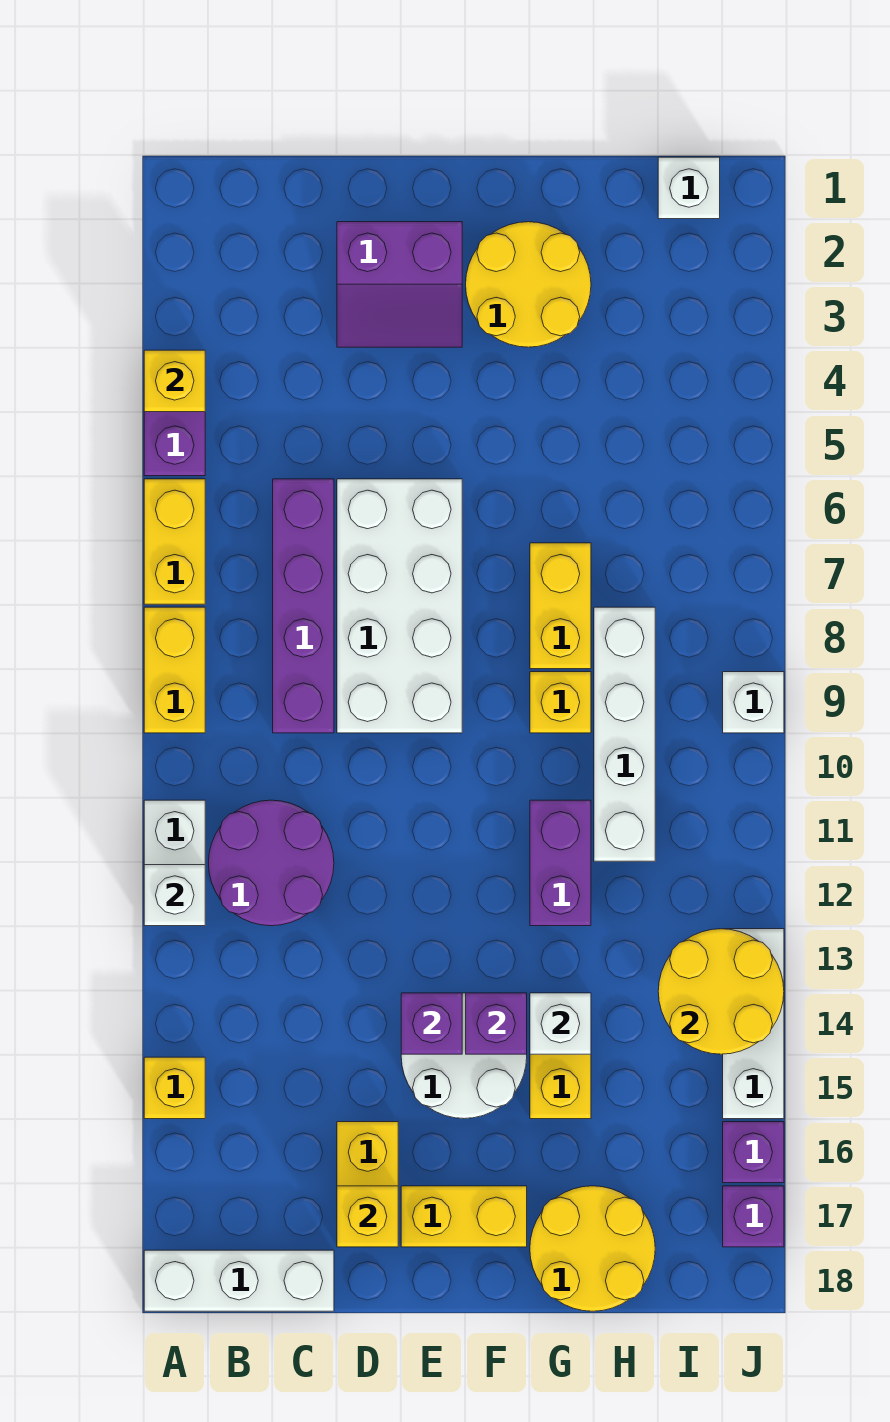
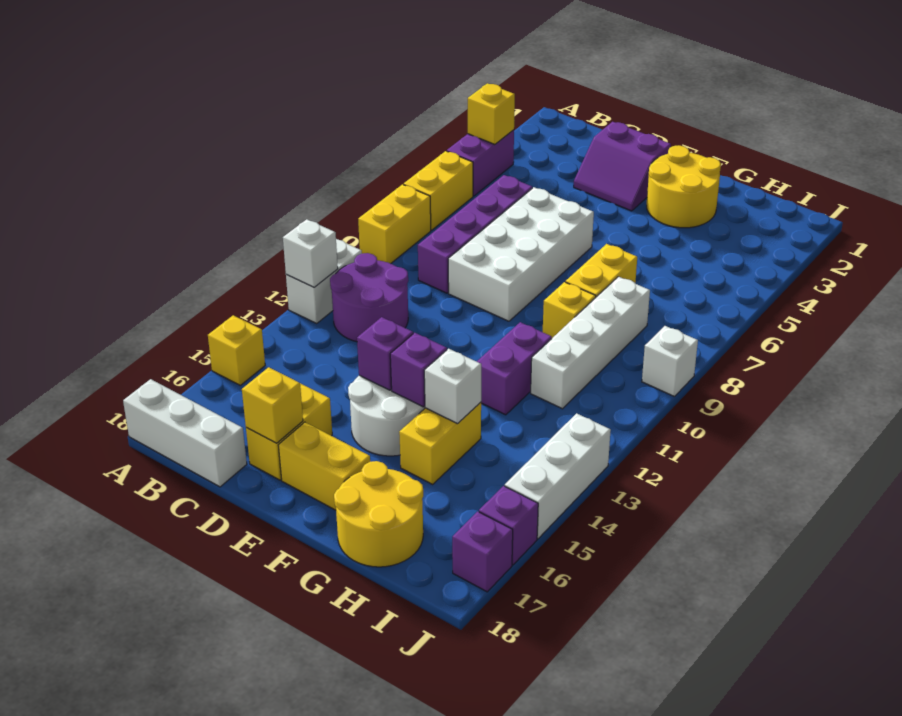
white brick I1 level 1 -> none
yellow round brick I13:J14 level 2 -> none

